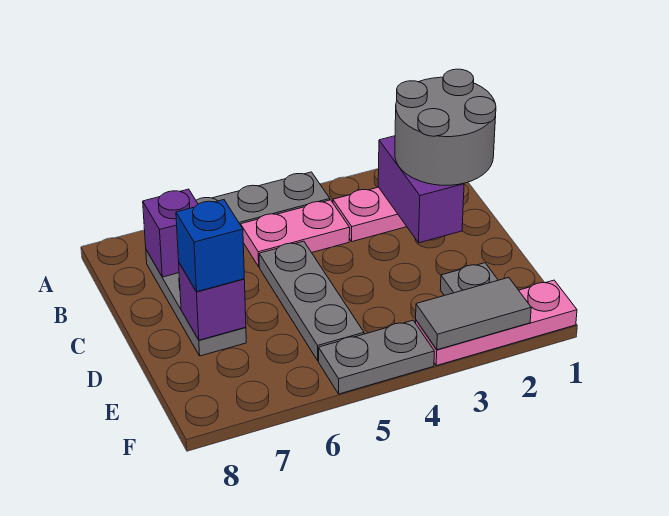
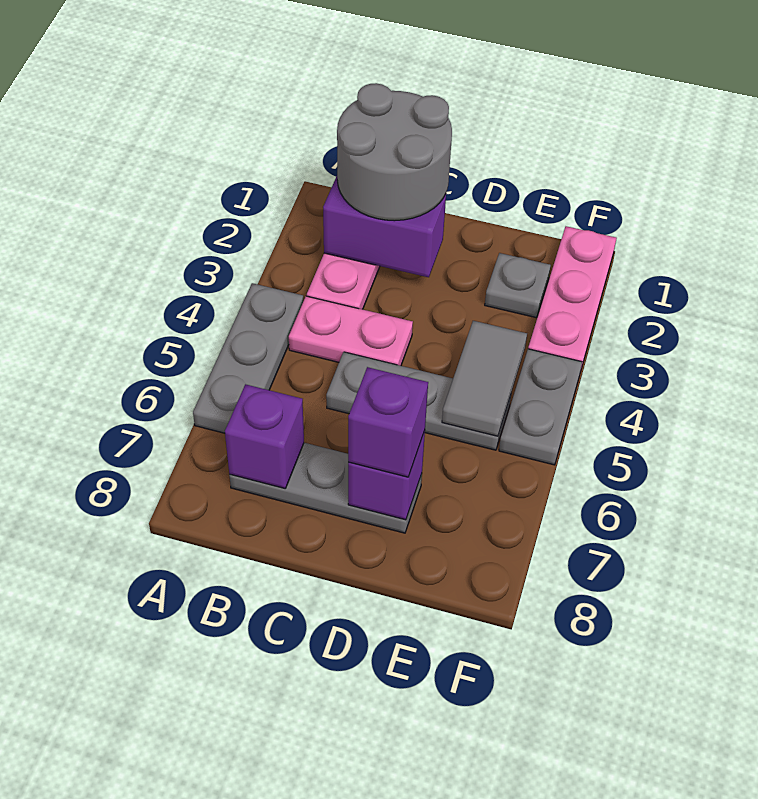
pink plate B4:B5 level 1 -> pink plate B4:C4 level 1
blue brick D7 level 3 -> purple brick D7 level 3
grey tile F2:F3 level 2 -> grey tile E4:E5 level 2

